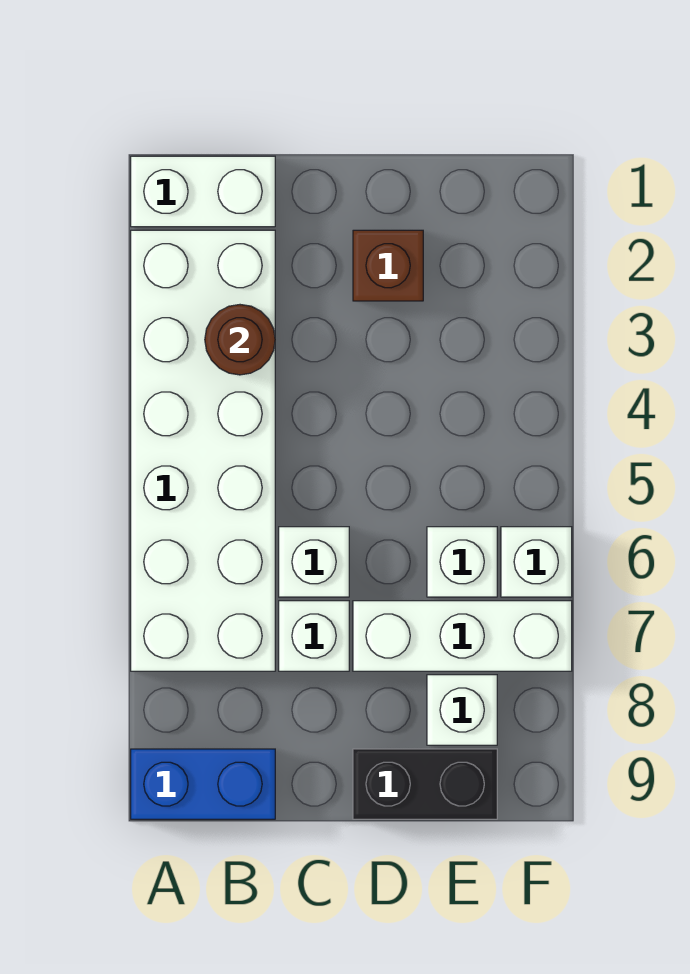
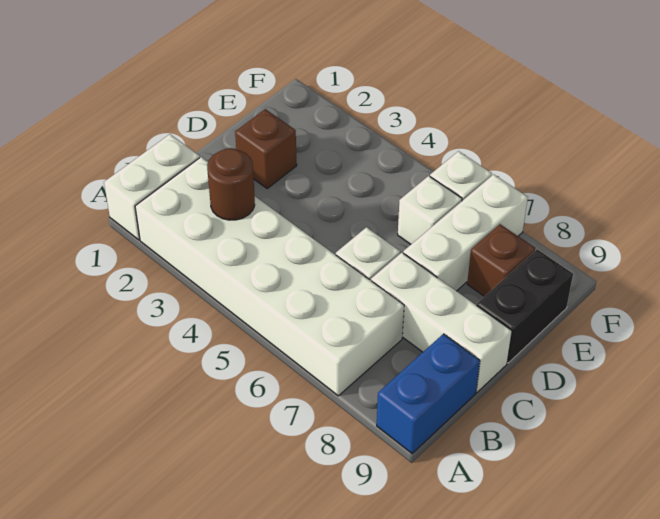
white brick C7 level 1 -> white brick C7:C9 level 1
white brick E8 level 1 -> brown brick E8 level 1

